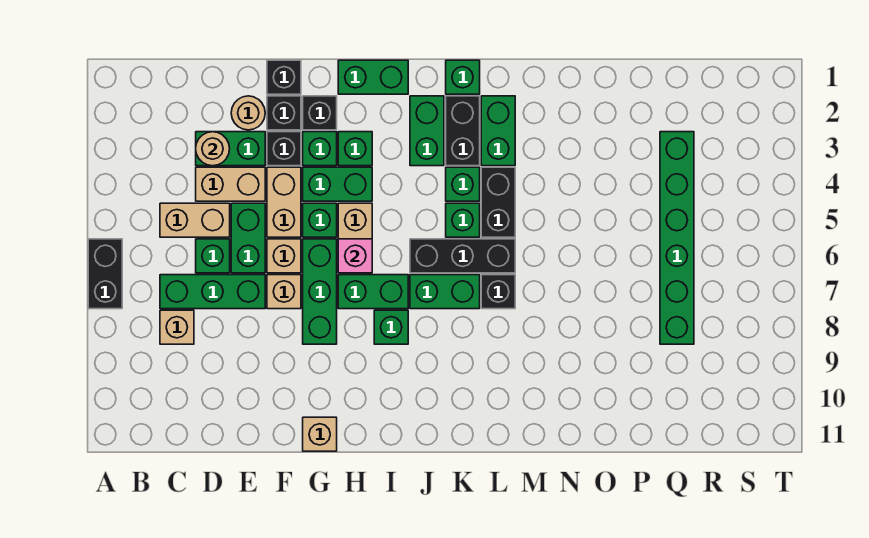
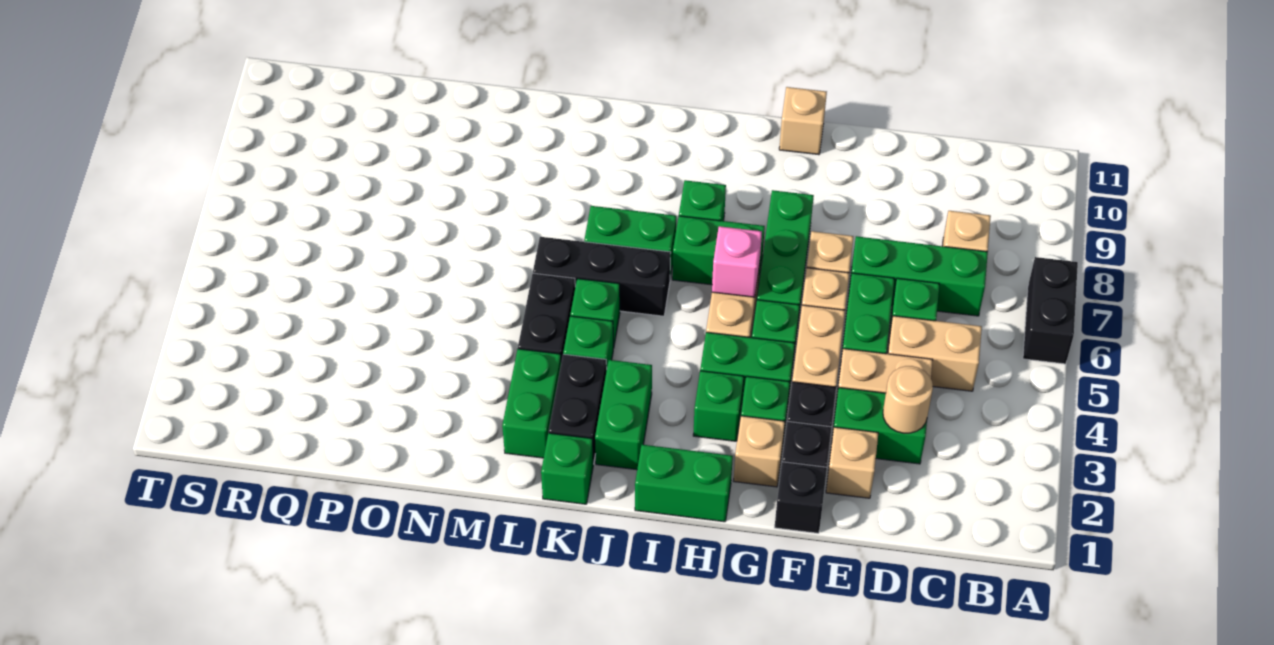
tan round brick E2 level 1 -> tan brick E2 level 1
black brick G2 level 1 -> tan brick G2 level 1
black brick L7 level 1 -> none
green brick Q3:Q8 level 1 -> none

